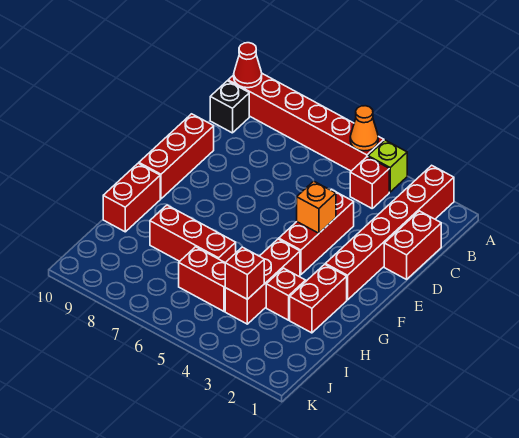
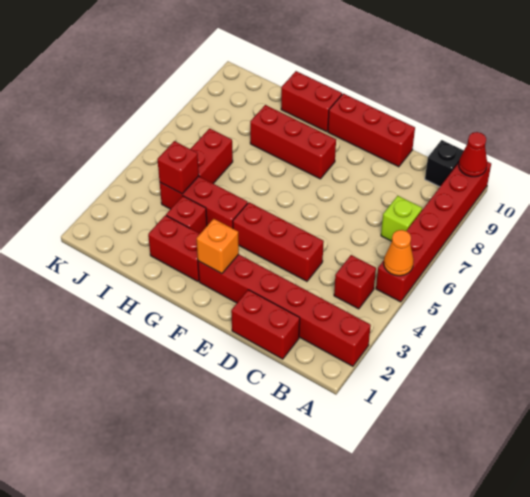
lime brick A4 level 1 -> lime brick B7 level 1
orange brick E4 level 2 -> orange brick F2 level 2
red brick H6:H8 level 1 -> red brick F8:H8 level 1

